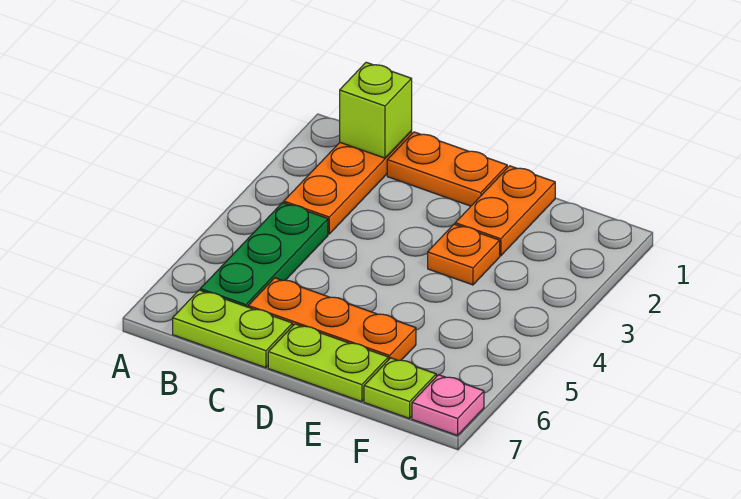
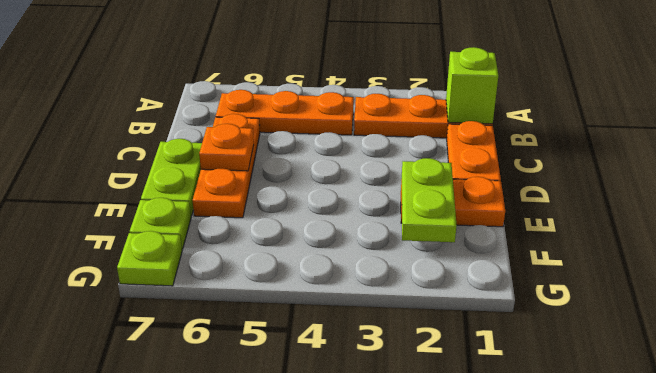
green plate B4:B6 level 1 -> orange plate B4:B6 level 1
lime plate B7:C7 level 1 -> lime plate E2:F2 level 2
orange plate E3 level 1 -> orange plate D6 level 2
pink plate G7 level 1 -> lime plate G7 level 1

